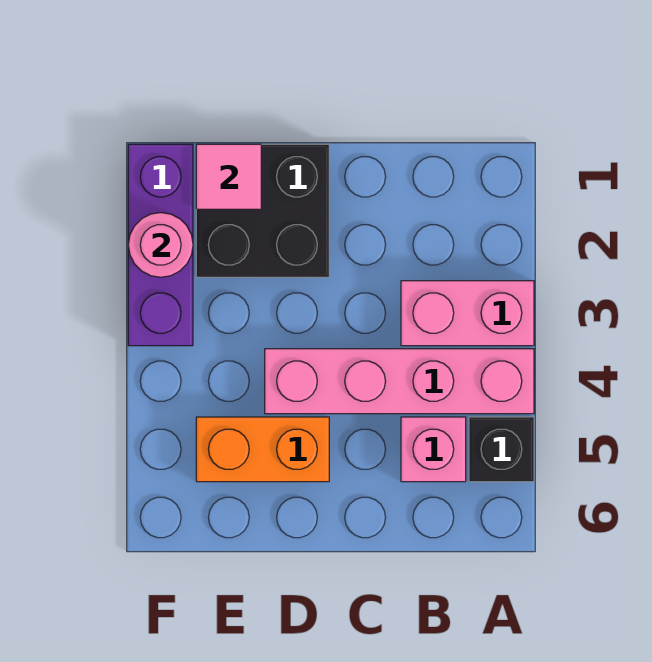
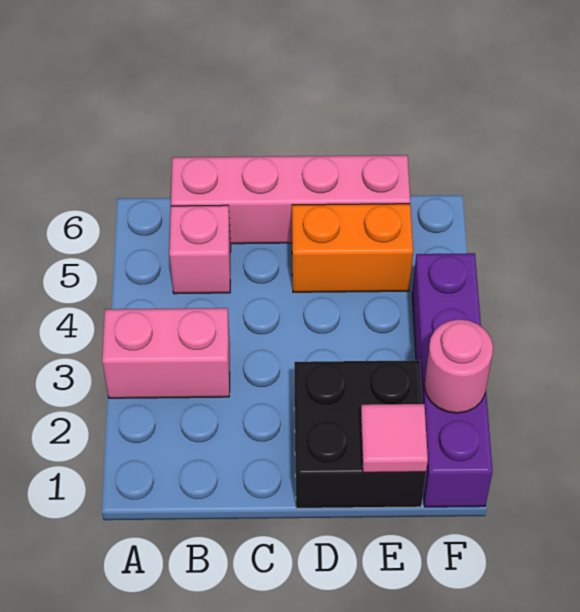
pink brick A4:D4 level 1 -> pink brick B6:E6 level 1
black brick A5 level 1 -> none
purple brick F1:F3 level 1 -> purple brick F1:F4 level 1

